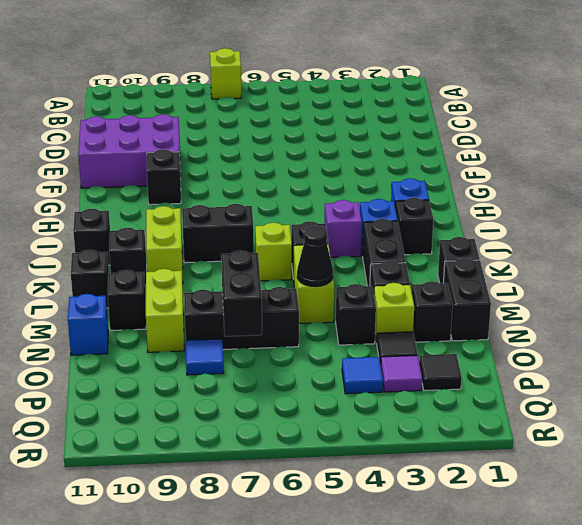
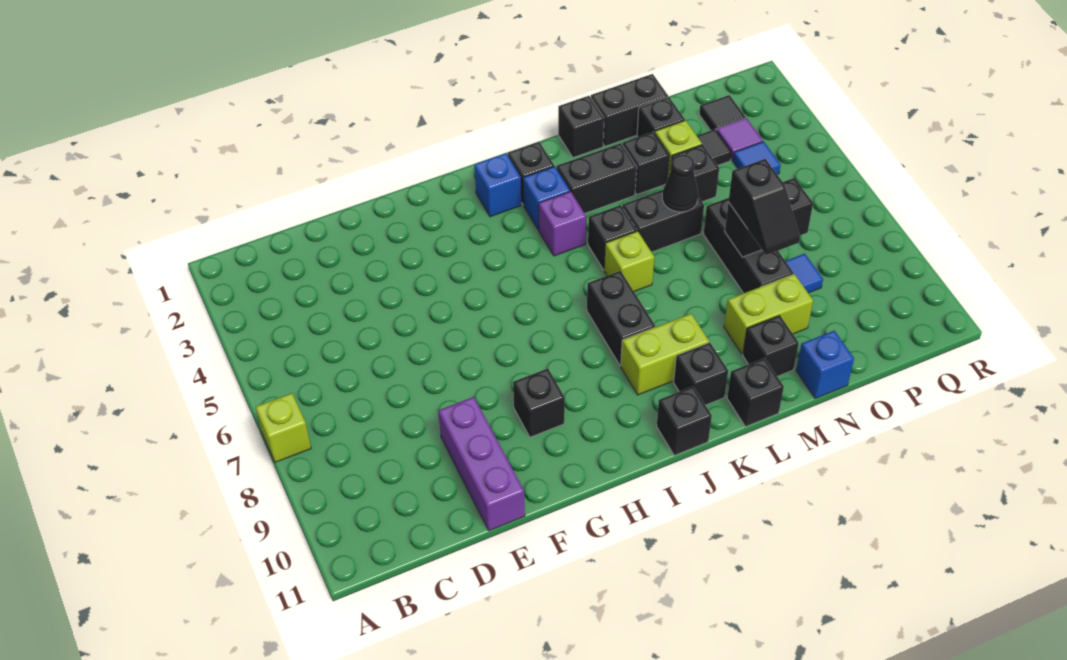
purple brick E9:F11 level 1 -> purple brick E9:E11 level 1
lime brick L5:M5 level 1 -> black brick L5:M5 level 1
none -> black slope N7:N8 level 3 top 7

